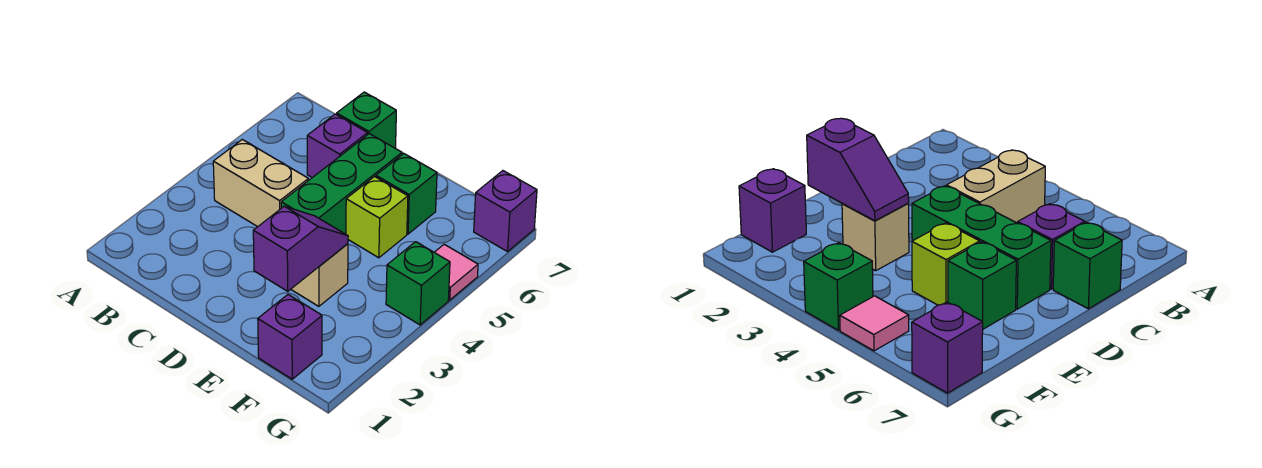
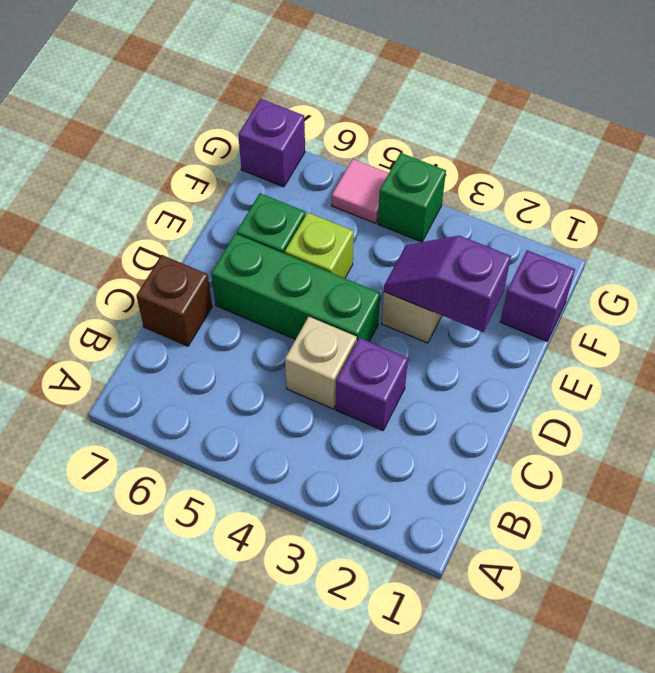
tan brick B4:C4 level 1 -> tan brick C4 level 1
purple brick C6 level 1 -> purple brick C3 level 1
green brick C7 level 1 -> brown brick C7 level 1

